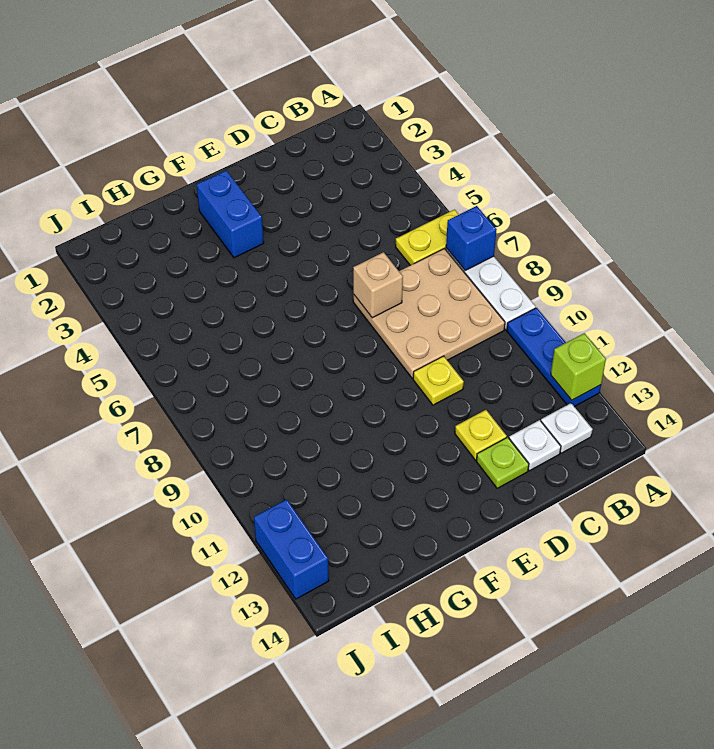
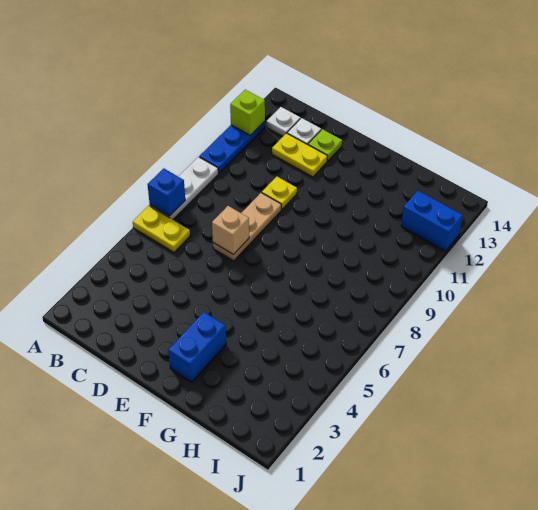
tan plate B7:D9 level 1 -> tan plate D7:D9 level 1
yellow plate D12 level 1 -> yellow plate C12:D12 level 1
blue brick J12:J13 level 1 -> blue brick I12:J12 level 1

